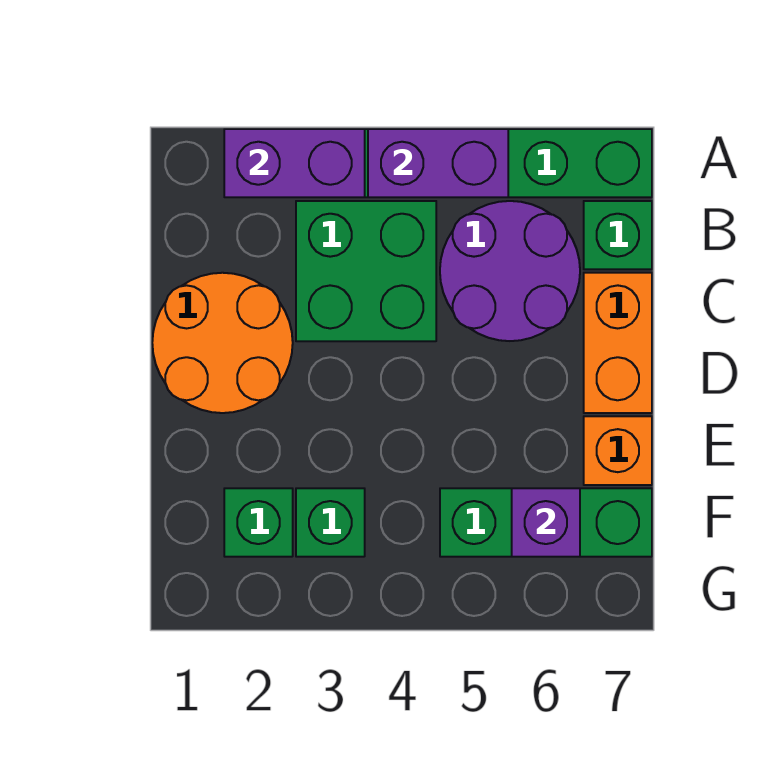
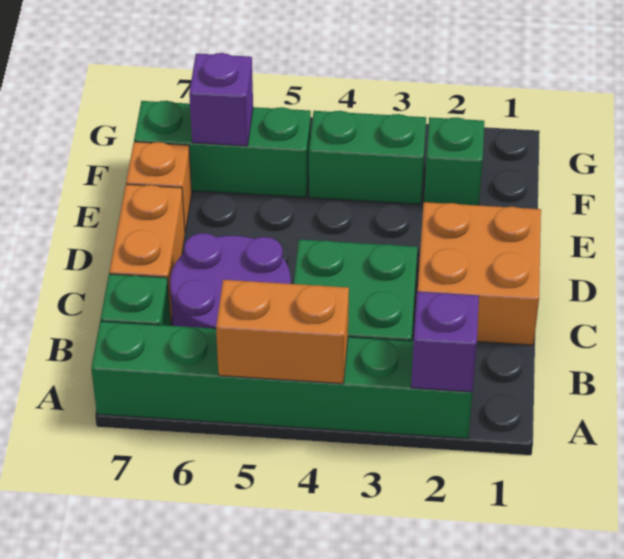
purple brick A2:A3 level 2 -> purple brick A2 level 2
purple brick A4:A5 level 2 -> orange brick A4:A5 level 2
orange round brick C1:D2 level 1 -> orange brick C1:D2 level 1
green brick F3 level 1 -> green brick F3:F4 level 1

